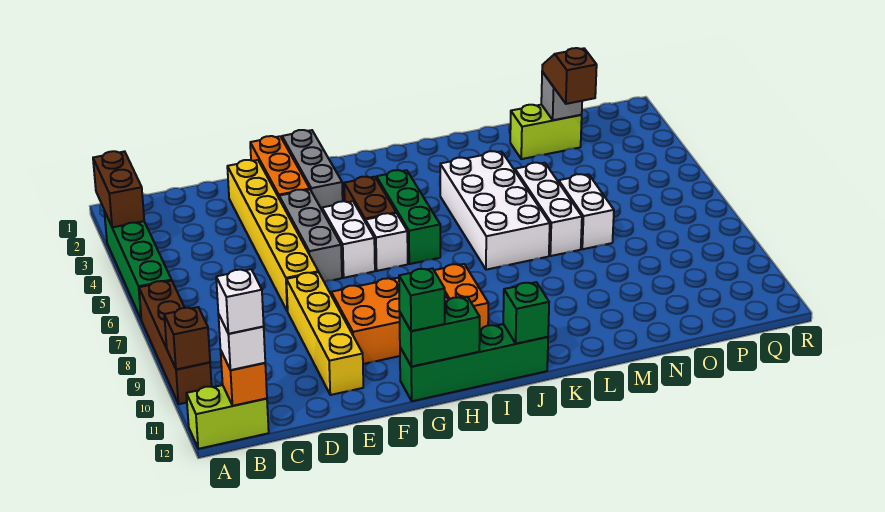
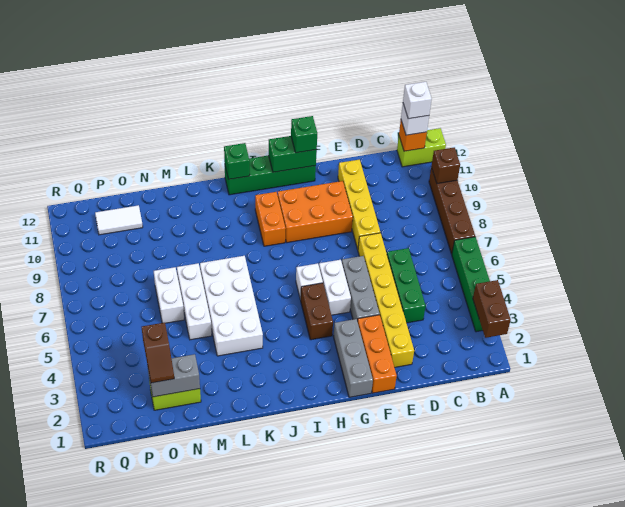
green brick I4:I6 level 1 -> green brick D4:D6 level 1
grey brick O2 level 2 -> grey brick N2:O2 level 2
none -> white tile O11:P11 level 1

